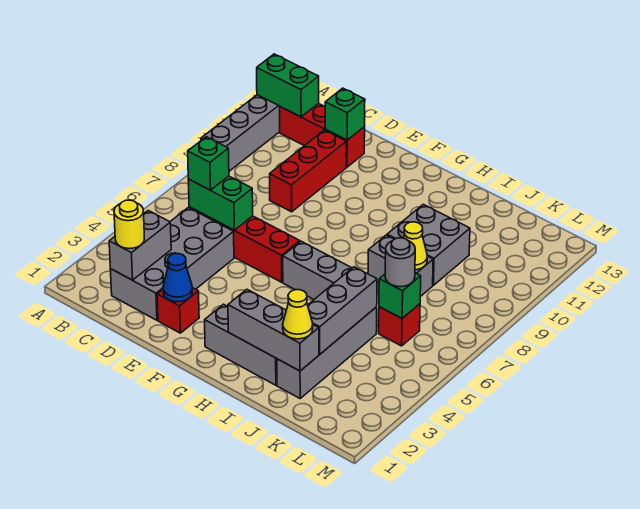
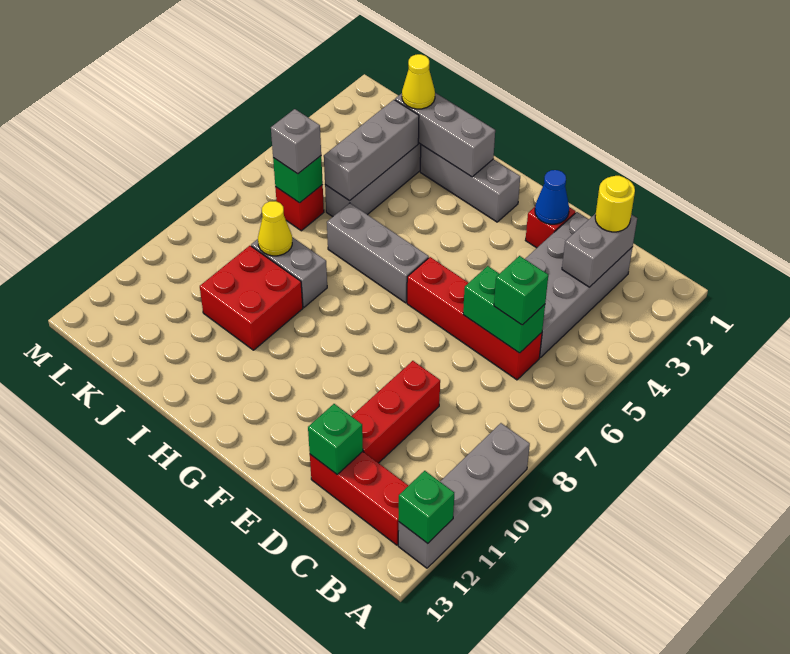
green brick A12:B12 level 2 -> green brick A12 level 2
grey brick I9:J10 level 1 -> red brick I9:J10 level 1
grey round brick K6 level 3 -> grey brick K6 level 3

